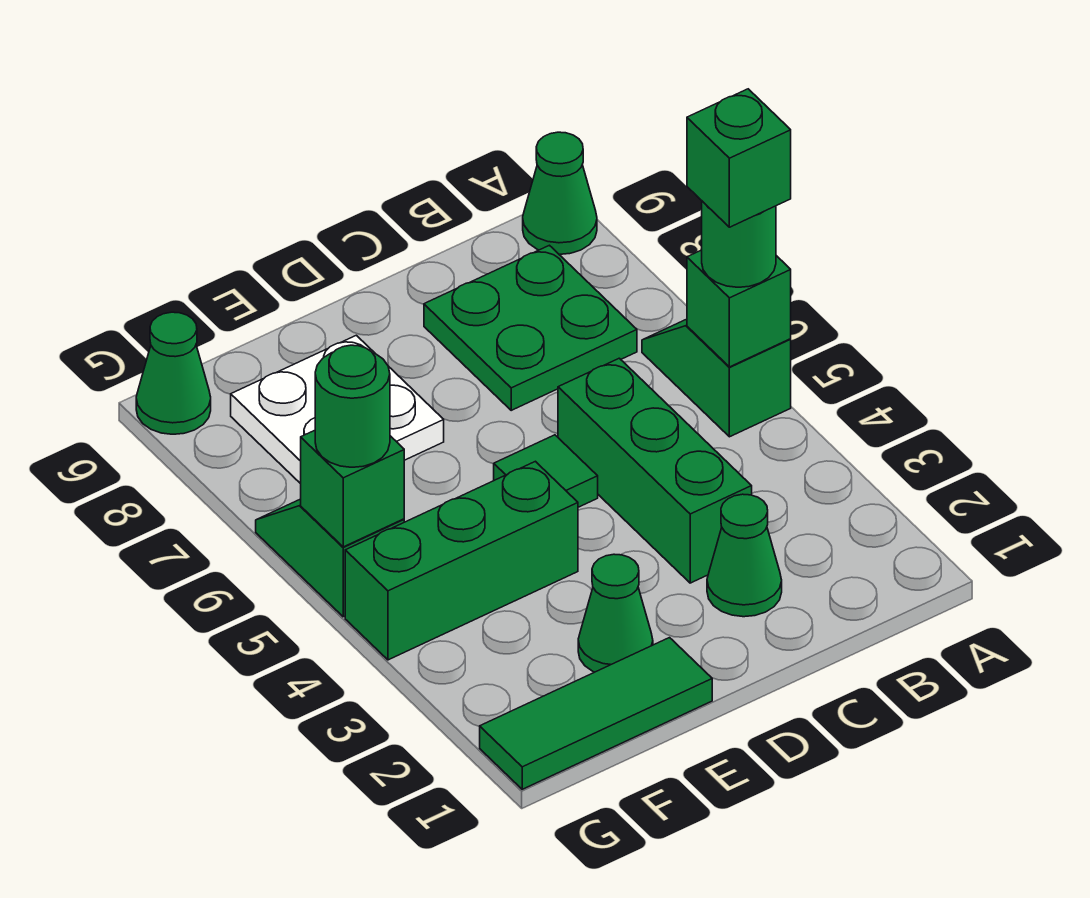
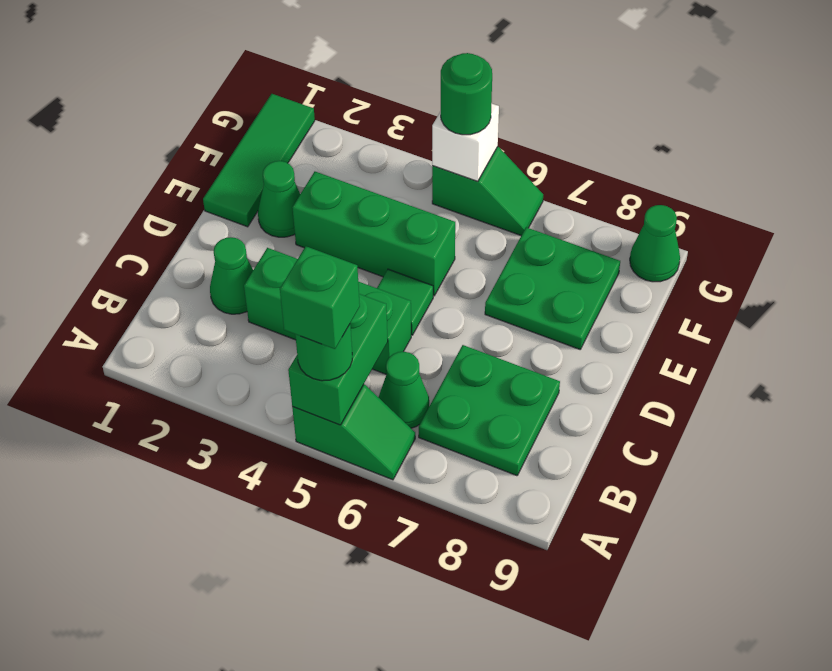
green brick A5 level 2 -> green brick A5:B5 level 2
green cone A9 level 1 -> green cone B6 level 1
green brick E4:G4 level 1 -> green brick E3:E5 level 1
white plate E7:F8 level 1 -> green plate E7:F8 level 1
green brick G5 level 2 -> white brick G5 level 2

